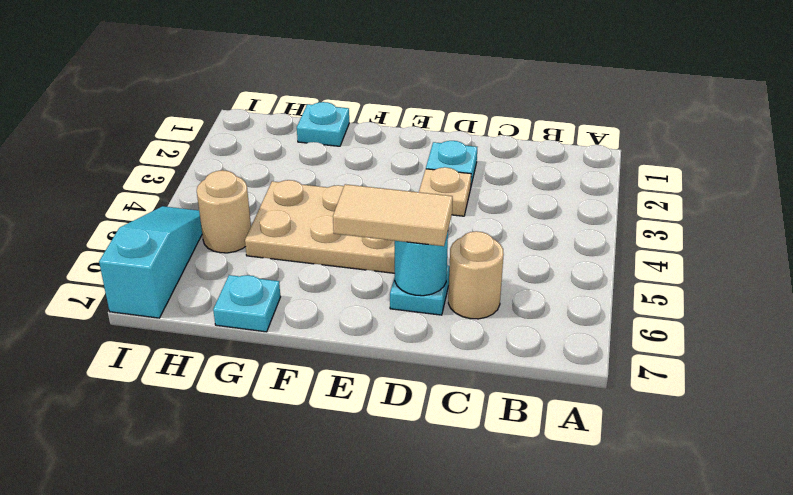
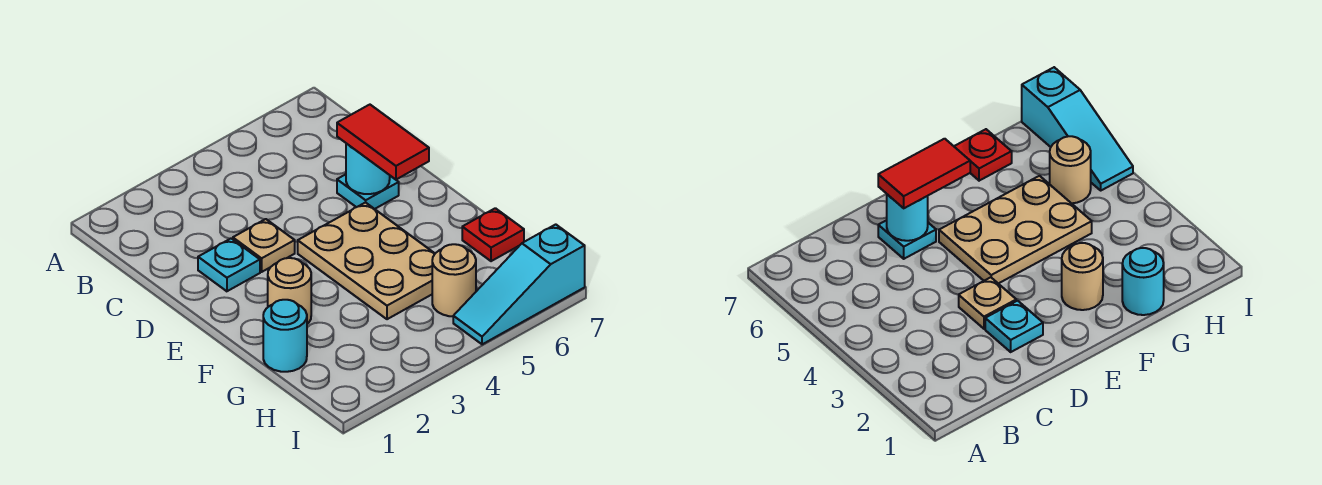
tan round brick C6 level 1 -> tan round brick F2 level 1
tan tile D6:E6 level 3 -> red tile D6:E6 level 3
cyan plate G1 level 1 -> cyan round brick G1 level 1
cyan plate G7 level 1 -> red plate G7 level 1

